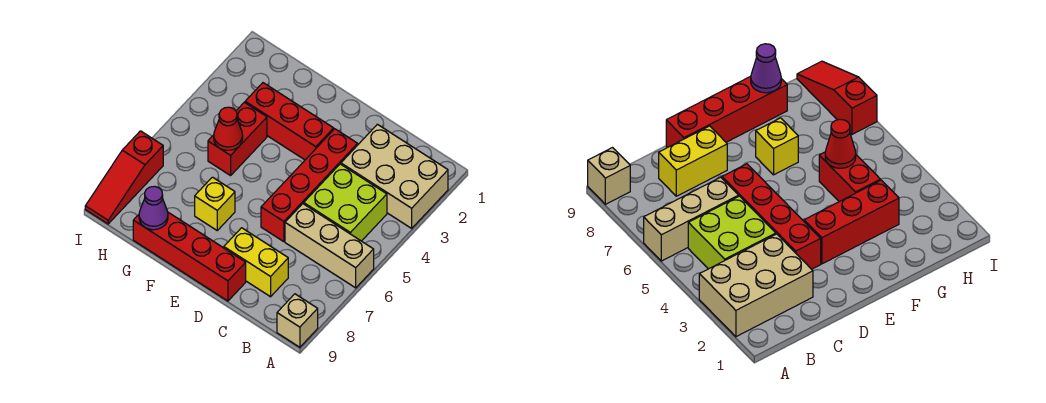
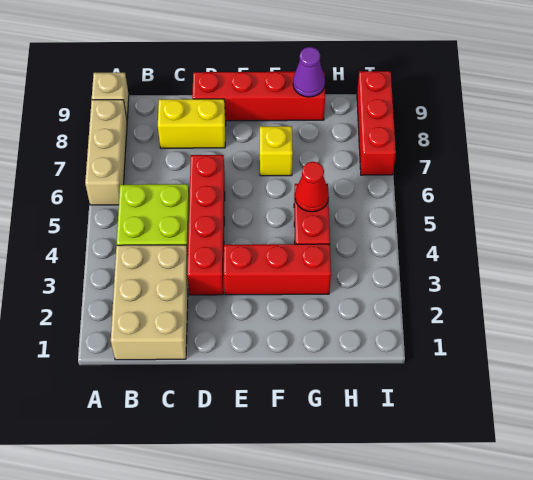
tan brick A2:C3 level 1 -> tan brick B1:C3 level 1
tan brick A6:C6 level 1 -> tan brick A6:A8 level 1
red slope I7:I9 level 1 top 7 -> red brick I7:I9 level 1

